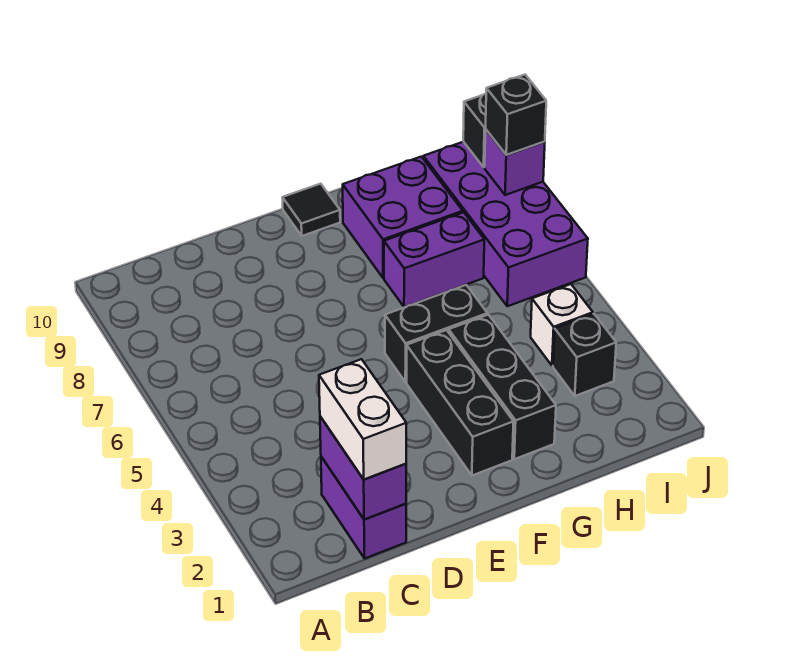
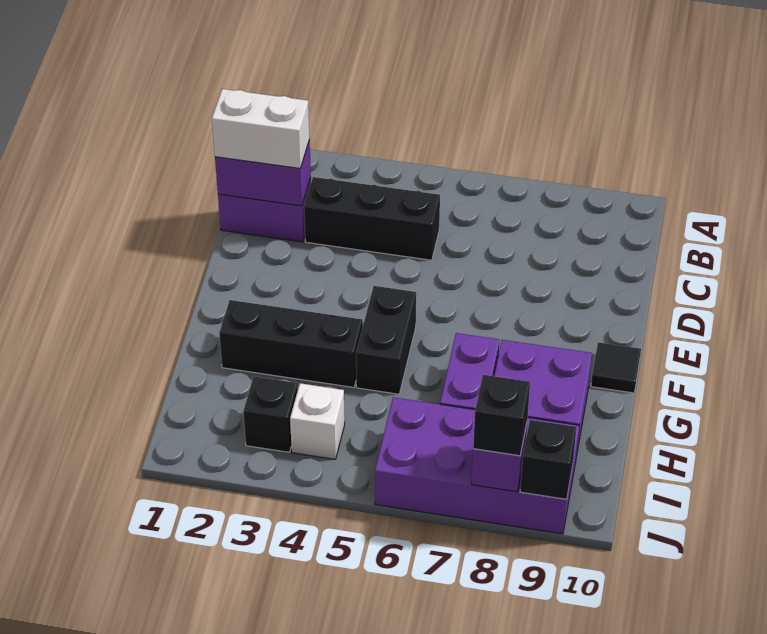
black brick F2:F4 level 1 -> black brick C3:C5 level 1

